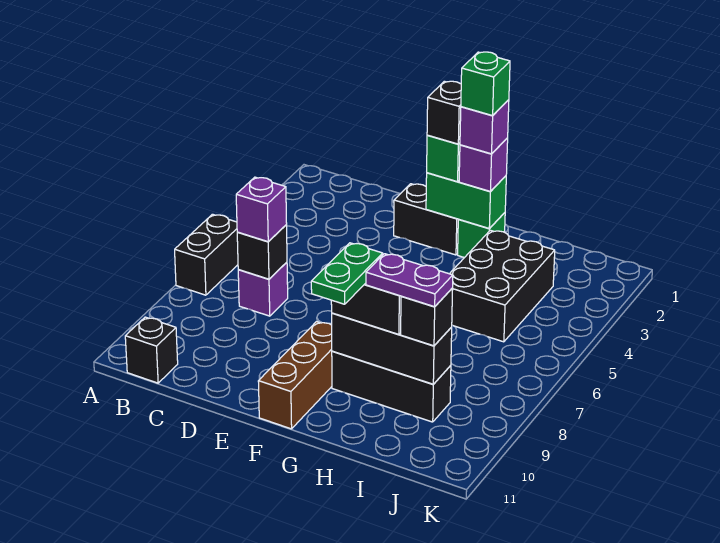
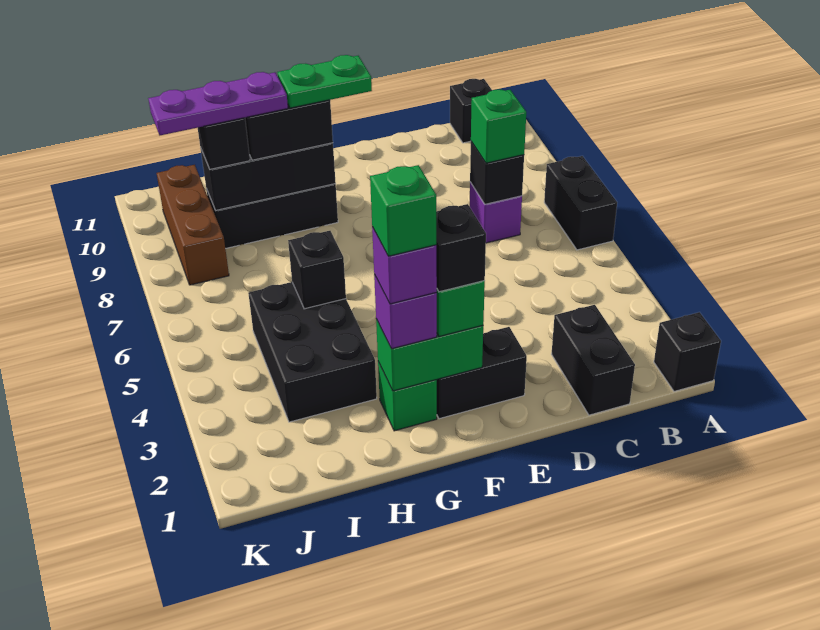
none -> black brick A1 level 1
none -> black brick C1:C2 level 1
purple brick C7 level 3 -> green brick C7 level 3
brown brick F9:F11 level 1 -> brown brick J8:J10 level 1
green plate G9:G10 level 4 -> green plate F9:G9 level 4
none -> black brick H5 level 2
purple plate H9:I9 level 4 -> purple plate H9:J9 level 4

